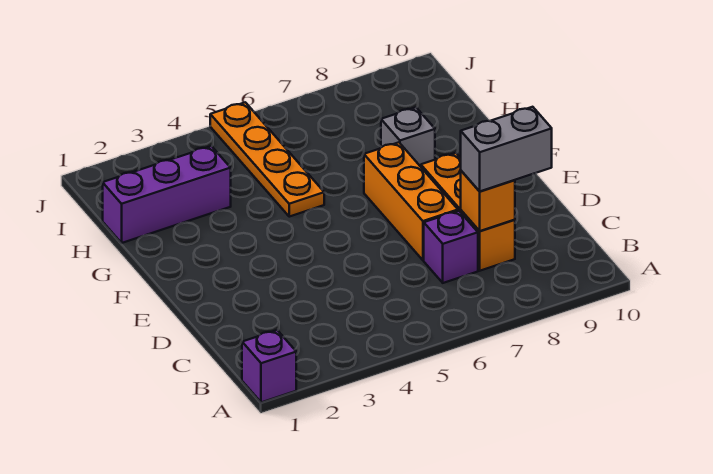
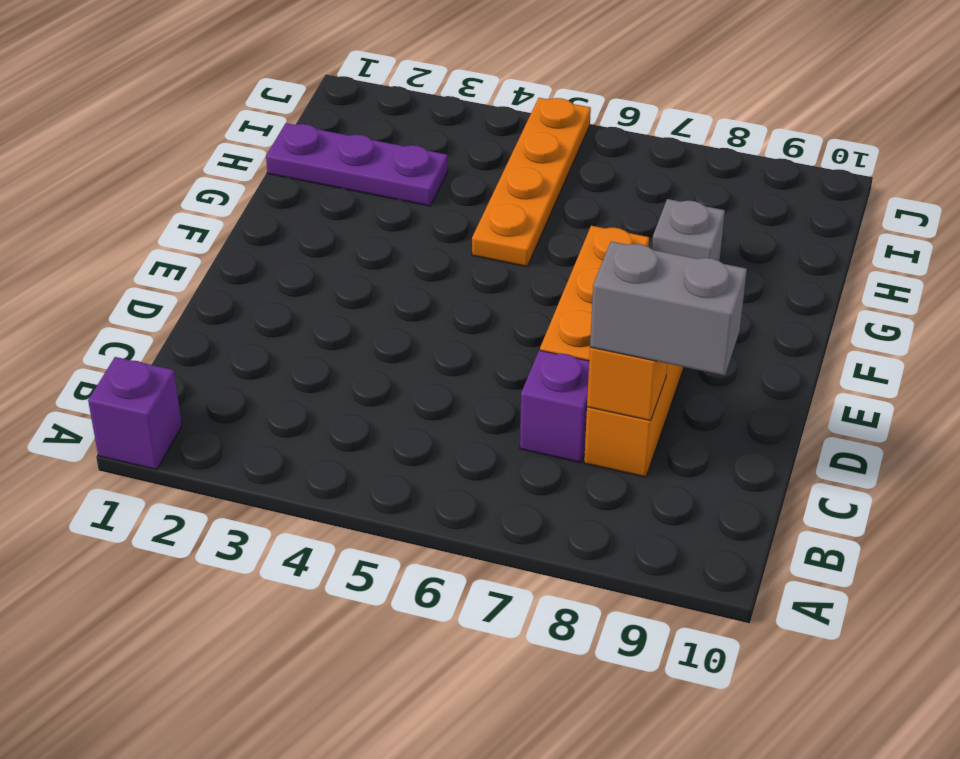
purple brick H1:H3 level 1 -> purple plate H1:H3 level 1

